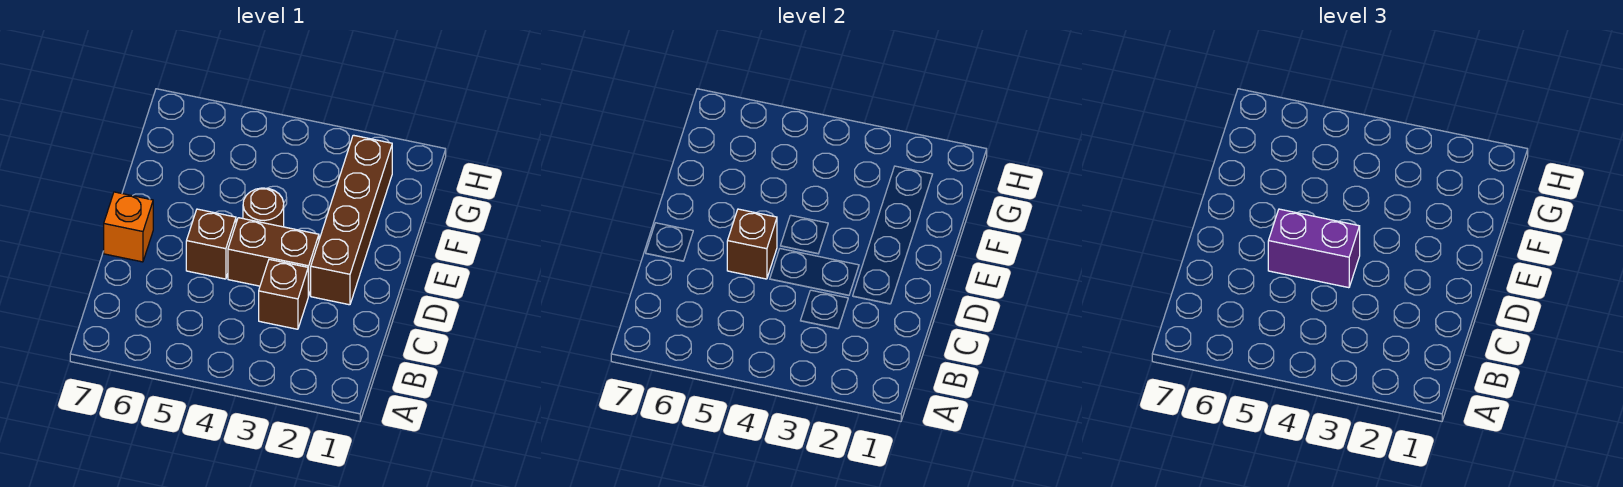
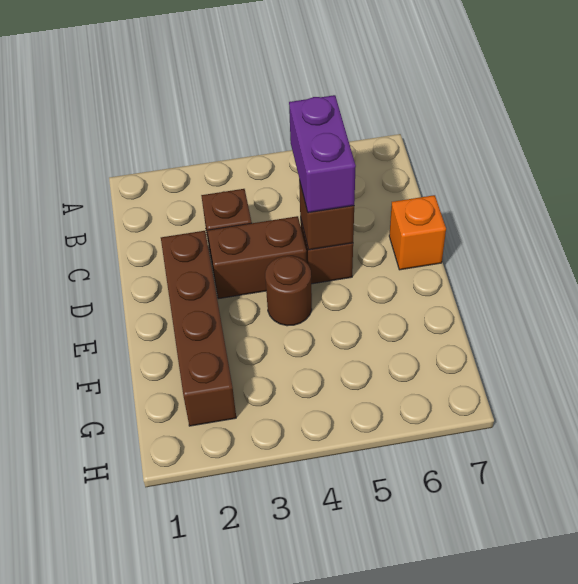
purple brick D4:D5 level 3 -> purple brick C5:D5 level 3

